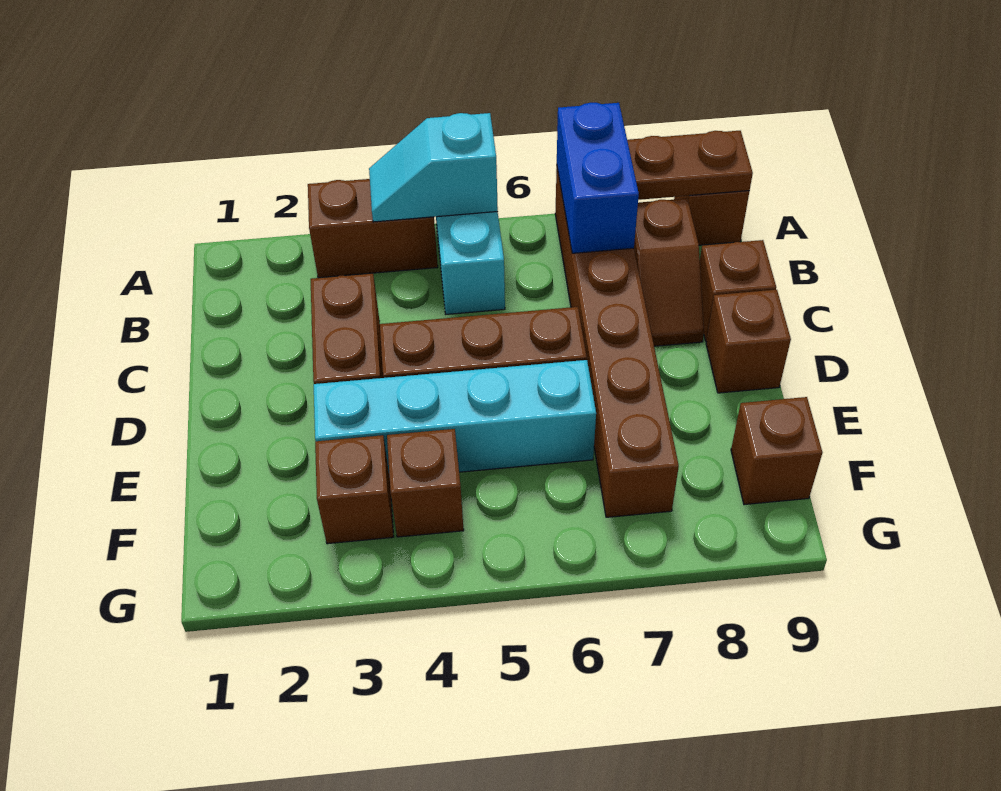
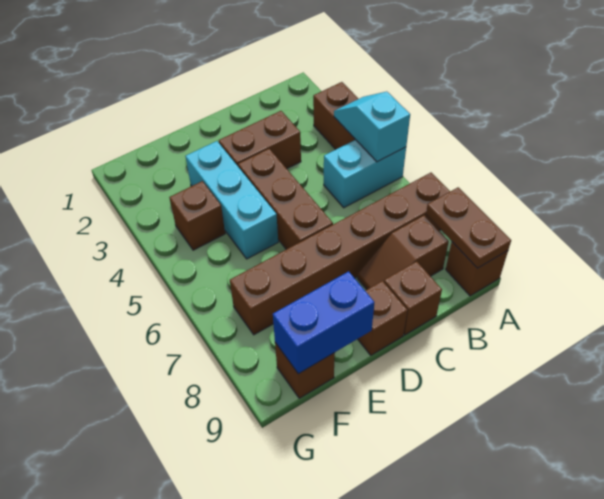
blue brick A7:B7 level 2 -> blue brick E9:F9 level 2
cyan brick E3:E6 level 1 -> cyan brick E3:E5 level 1
brown brick F3 level 1 -> none

